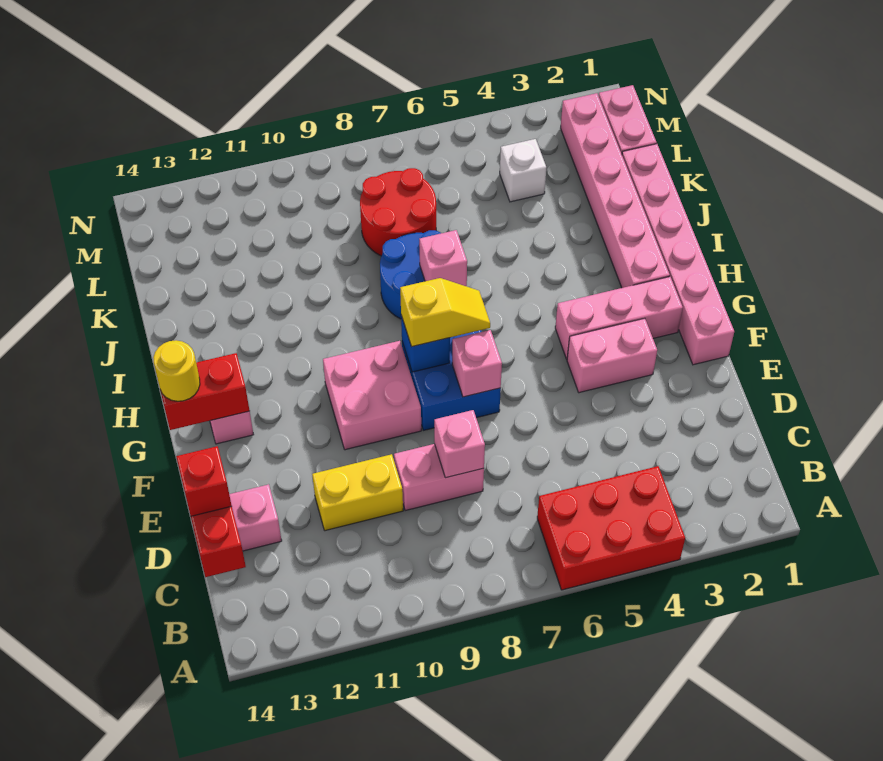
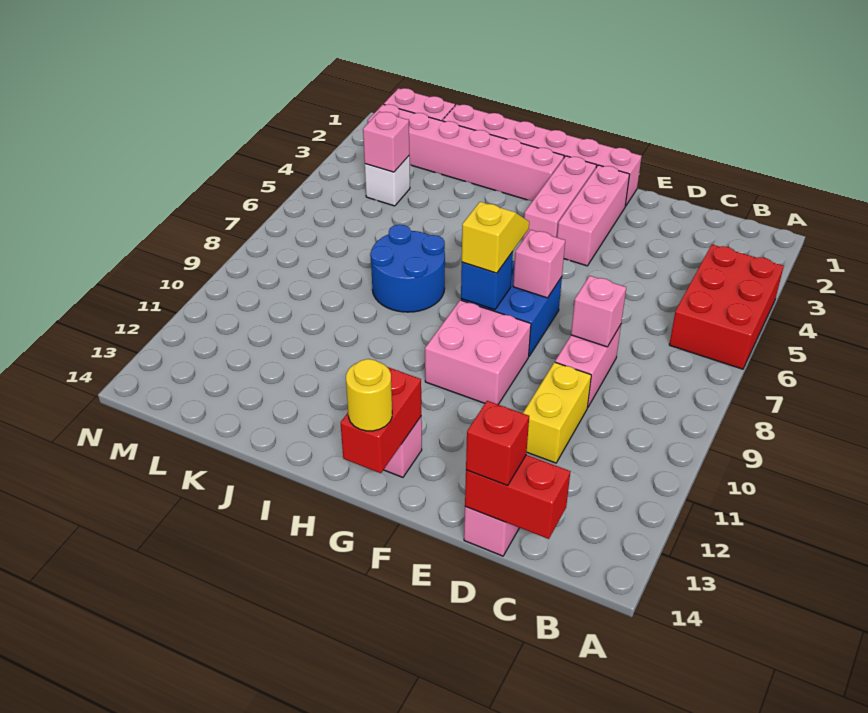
pink brick F3:F4 level 1 -> pink brick F2:F4 level 1
pink brick I7 level 2 -> pink brick L4 level 2
red round brick K7:L8 level 1 -> none

